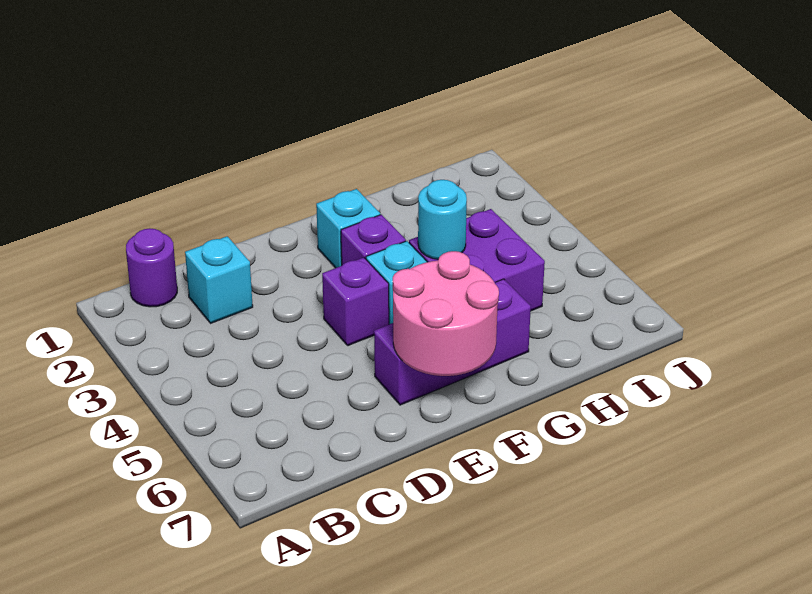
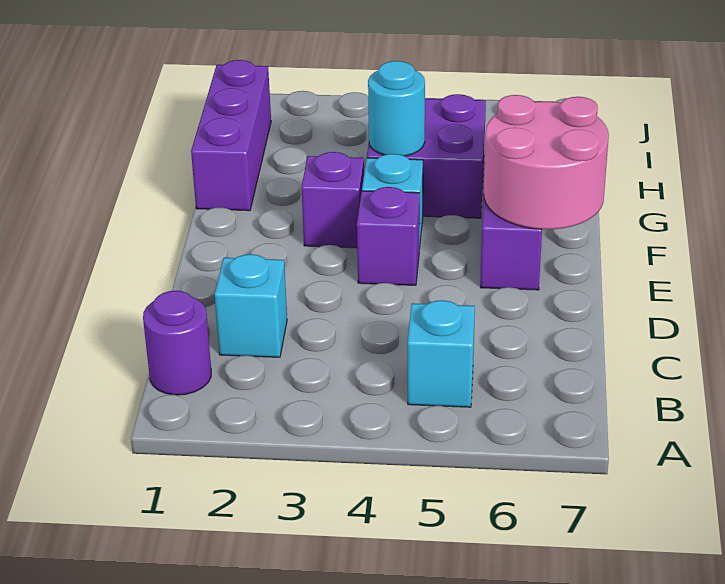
cyan brick F2 level 1 -> cyan brick B5 level 1
none -> purple brick G1:I1 level 1

